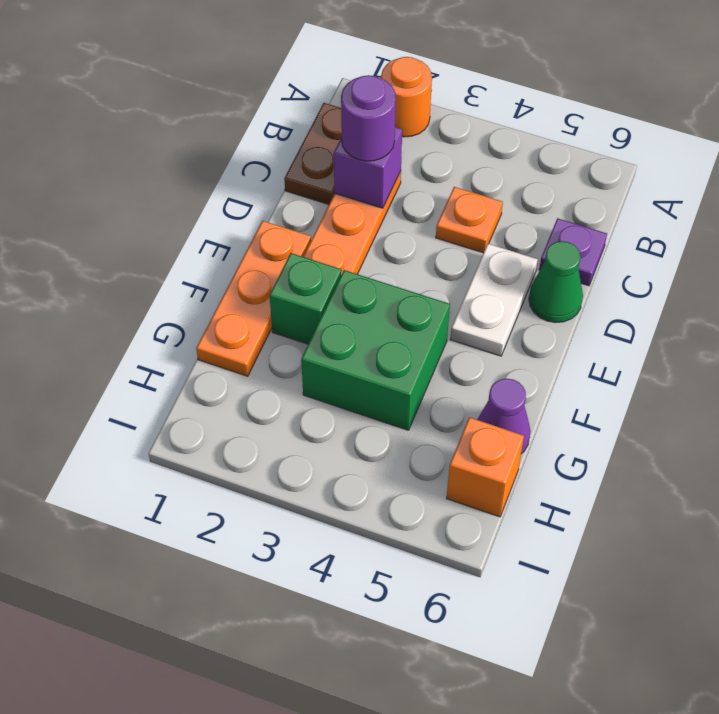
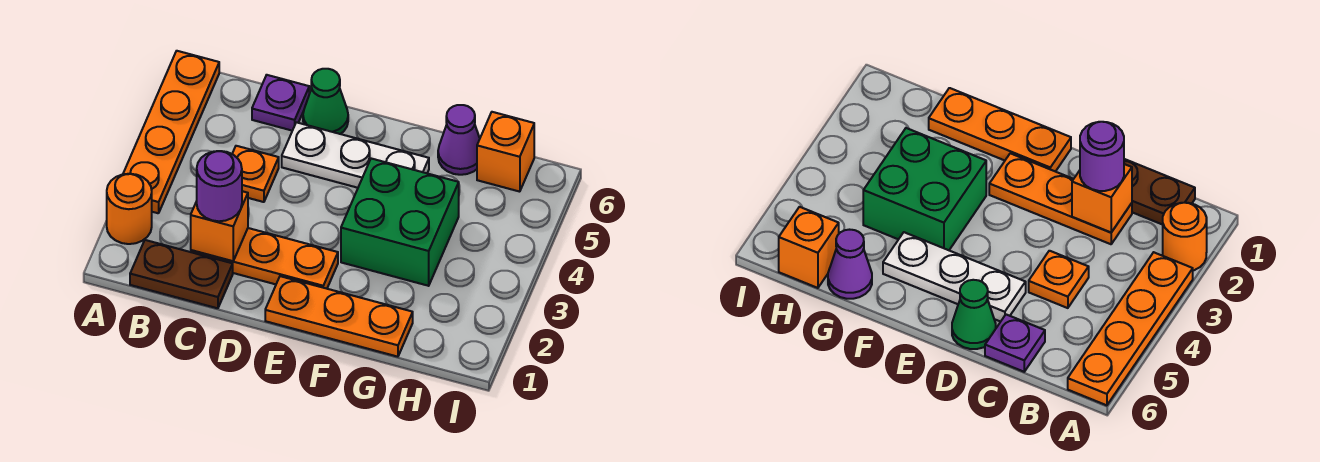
none -> orange plate A3:A6 level 1
purple brick C2 level 2 -> orange brick C2 level 2
white plate D5:E5 level 1 -> white plate D5:F5 level 1
green brick F2 level 1 -> none

